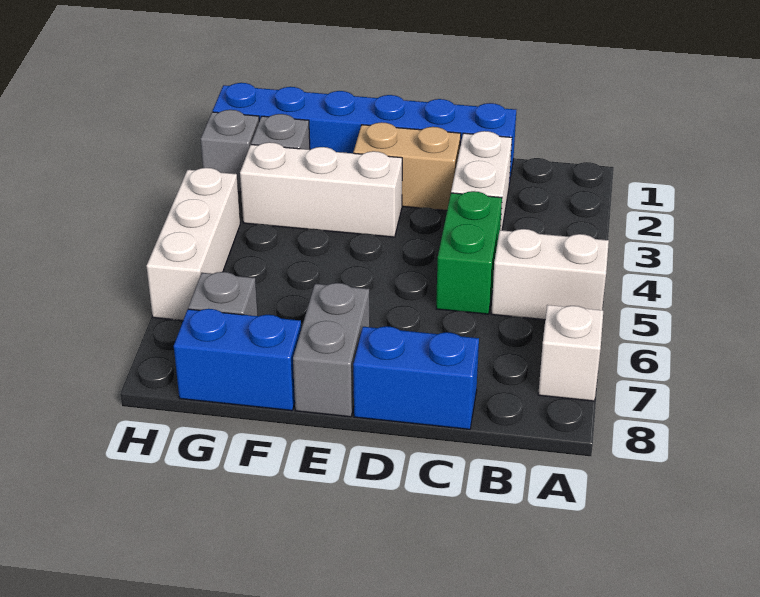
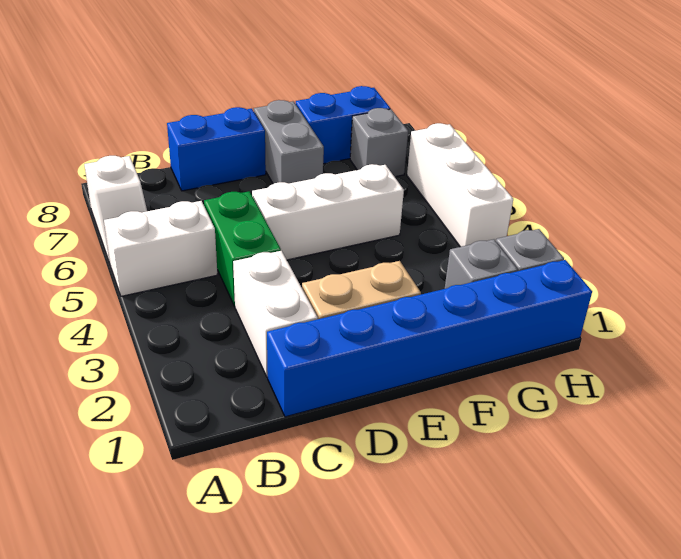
white brick E3:G3 level 1 -> white brick D5:F5 level 1

